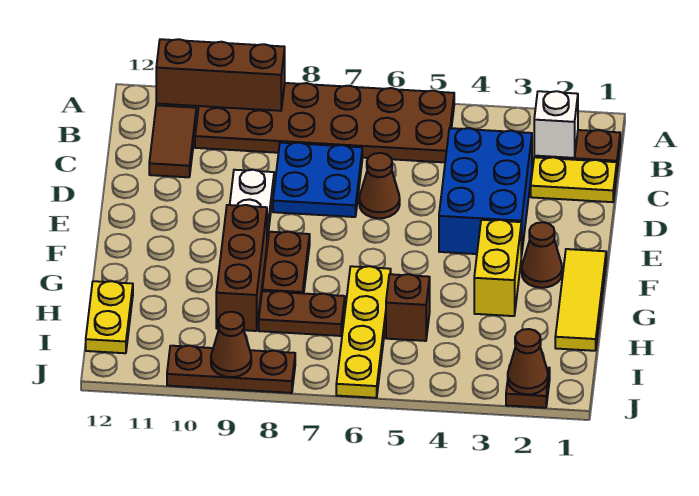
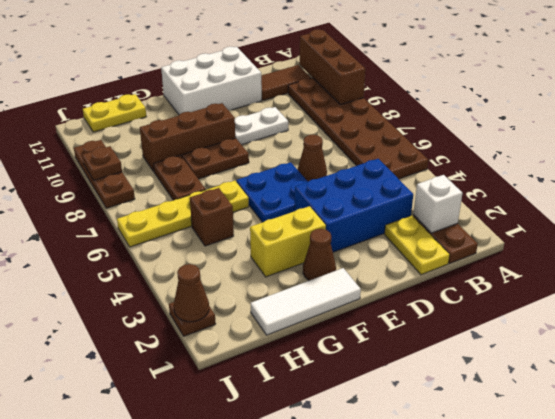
blue plate C7:D8 level 1 -> blue plate E5:F6 level 1
none -> white brick D11:F12 level 1
yellow tile F1:H1 level 1 -> white tile F1:H1 level 1
brown cone J9 level 2 -> brown plate J9 level 2

